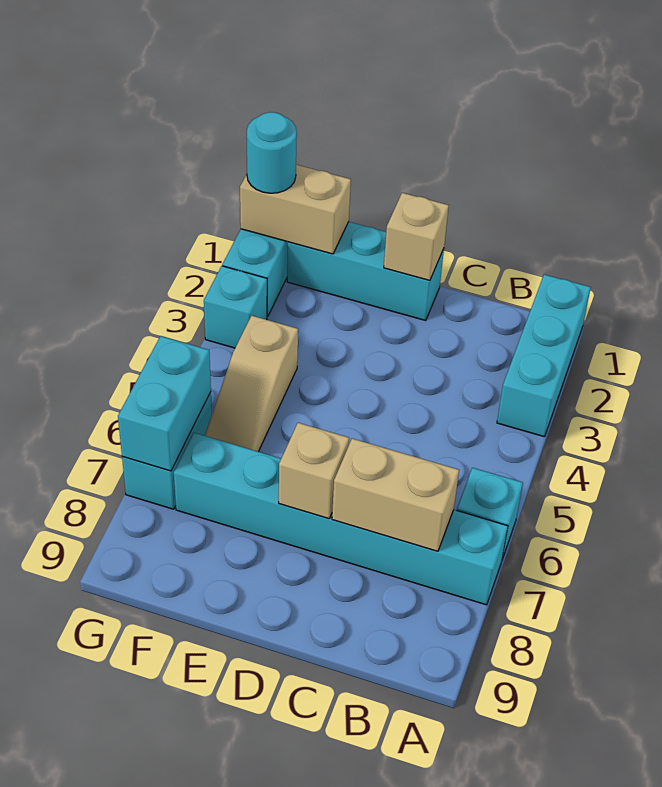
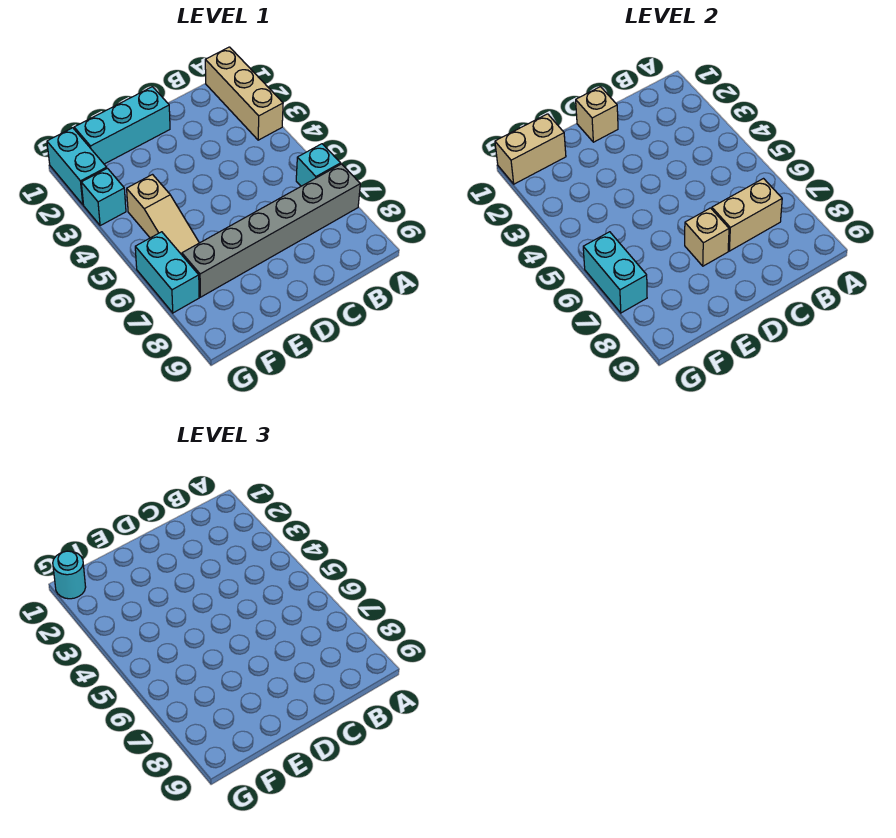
cyan brick A1:A3 level 1 -> tan brick A1:A3 level 1
cyan brick A7:F7 level 1 -> grey brick A7:F7 level 1

